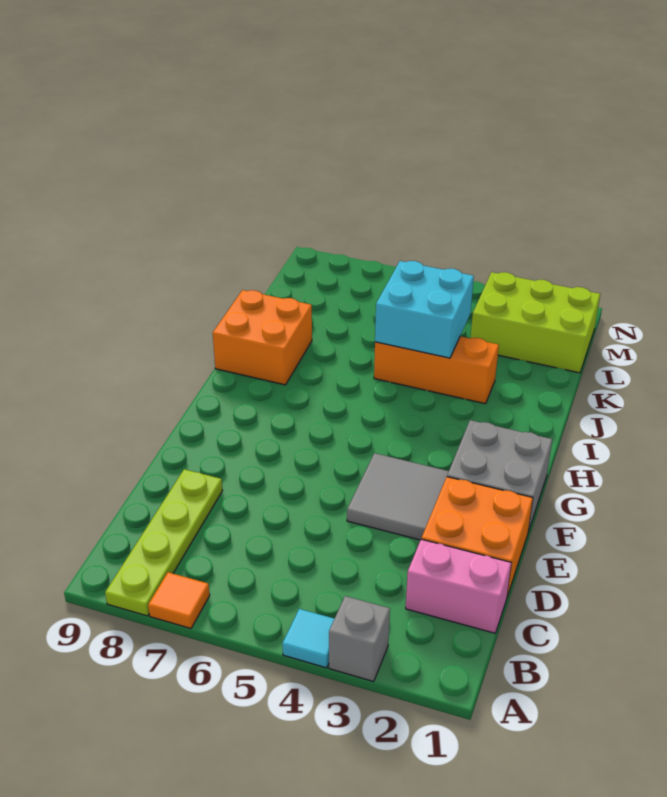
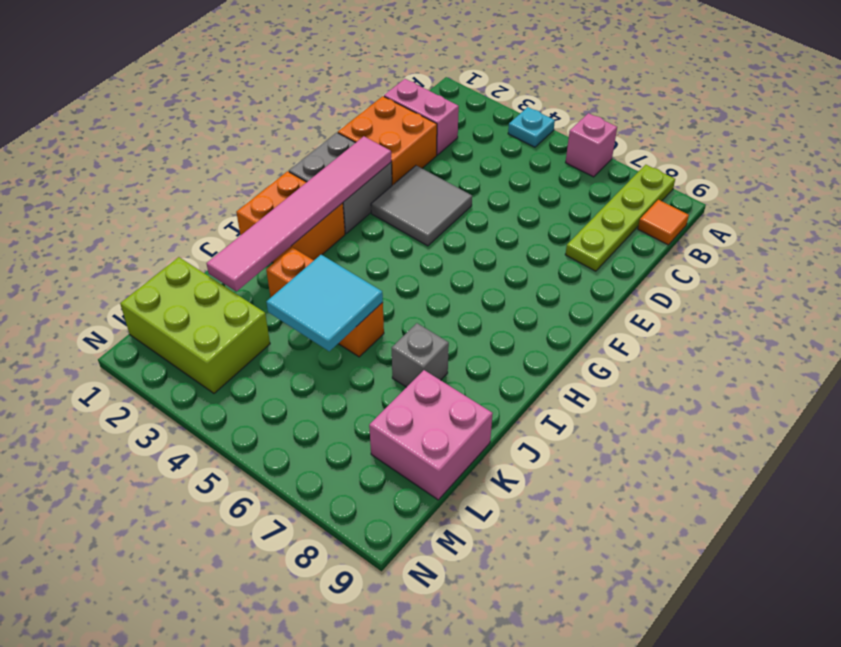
grey brick A3 level 1 -> grey brick J7 level 1
cyan tile A4 level 1 -> cyan plate A4 level 1
none -> pink brick A6 level 1
orange tile A7 level 1 -> orange tile B9 level 1
none -> pink tile F2:K2 level 2
orange brick I8:J9 level 1 -> orange brick H1:I2 level 1
cyan brick J4:K5 level 2 -> cyan tile J4:K5 level 2
none -> pink brick K8:L9 level 1

